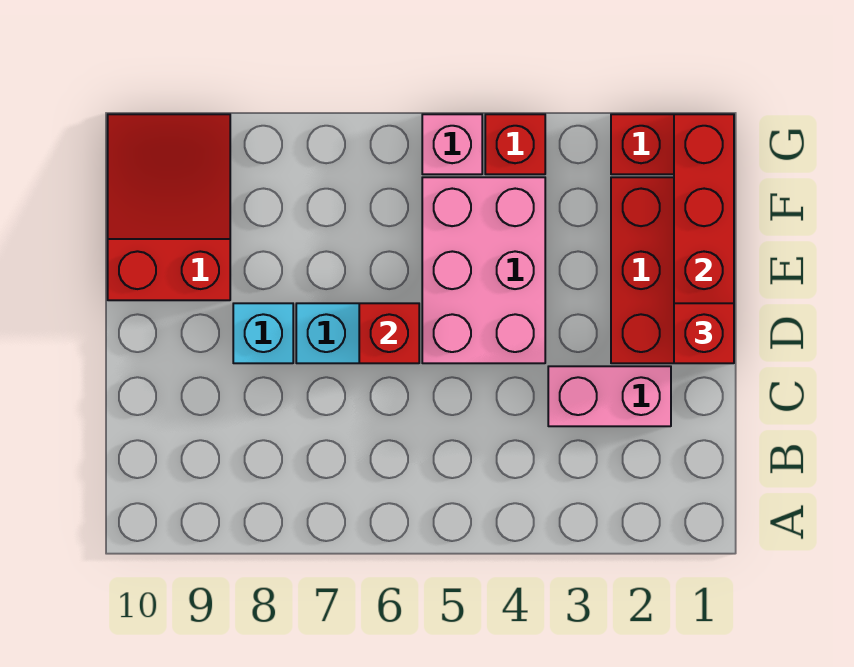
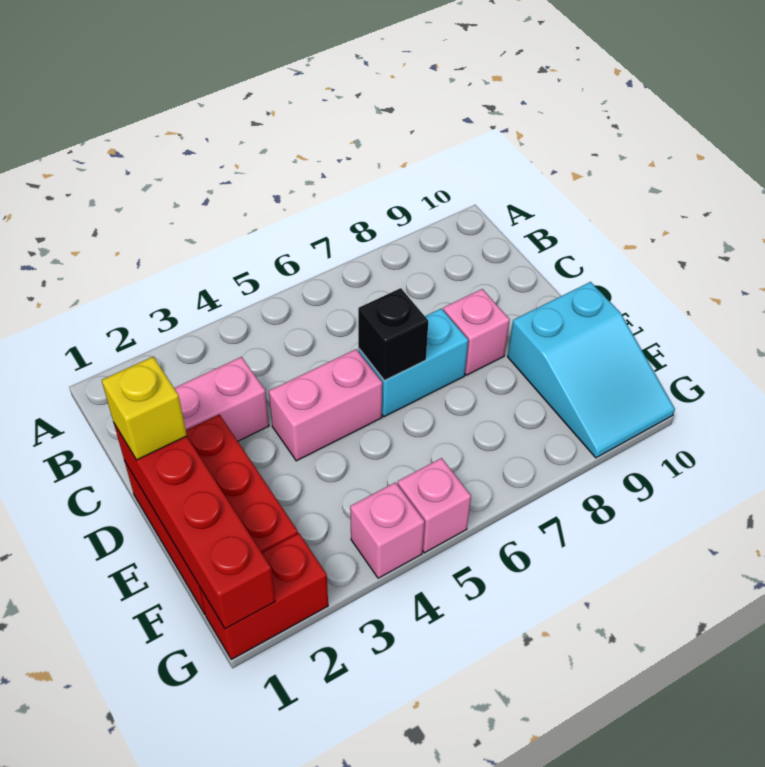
red brick D1 level 3 -> yellow brick D1 level 3
pink brick D4:F5 level 1 -> pink brick D4:D5 level 1
red brick D6 level 2 -> black brick D6 level 2
cyan brick D8 level 1 -> pink brick D8 level 1
red slope E9:G10 level 1 top E -> cyan slope E9:G10 level 1 top E
red brick G4 level 1 -> pink brick G4 level 1

